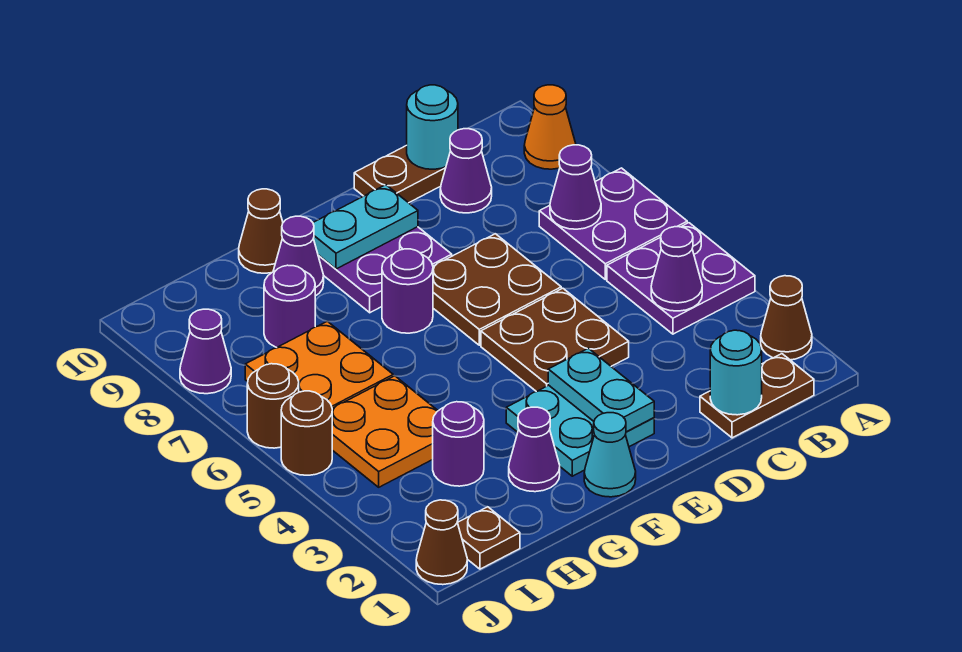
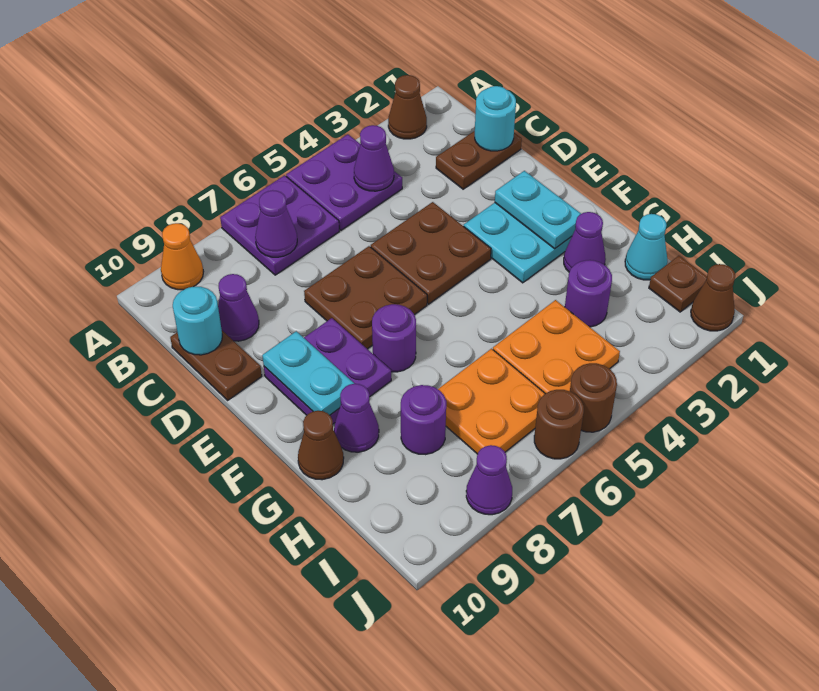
brown plate B1:C1 level 1 -> brown plate C1:C2 level 1
cyan plate E2:E3 level 2 -> cyan plate E2:F2 level 2
cyan cone F1 level 1 -> cyan cone H1 level 1

